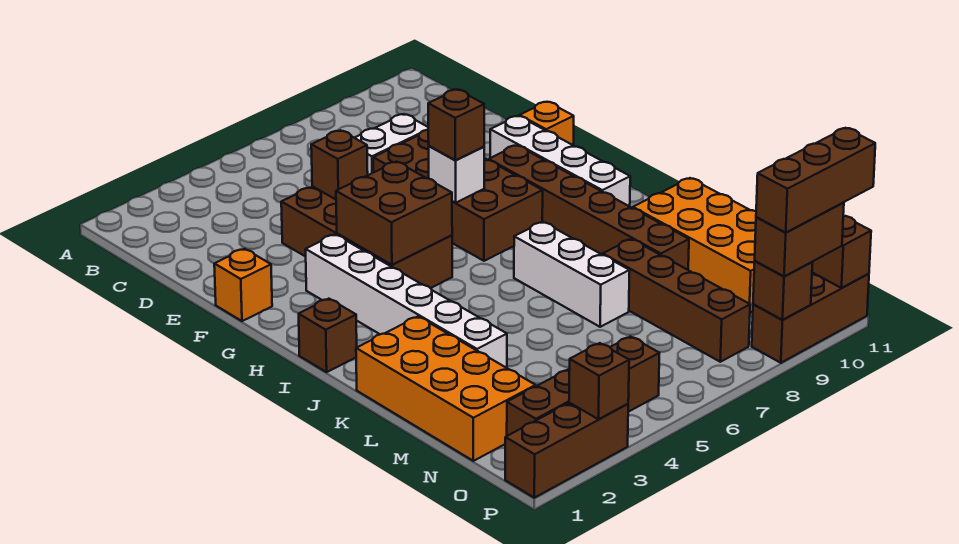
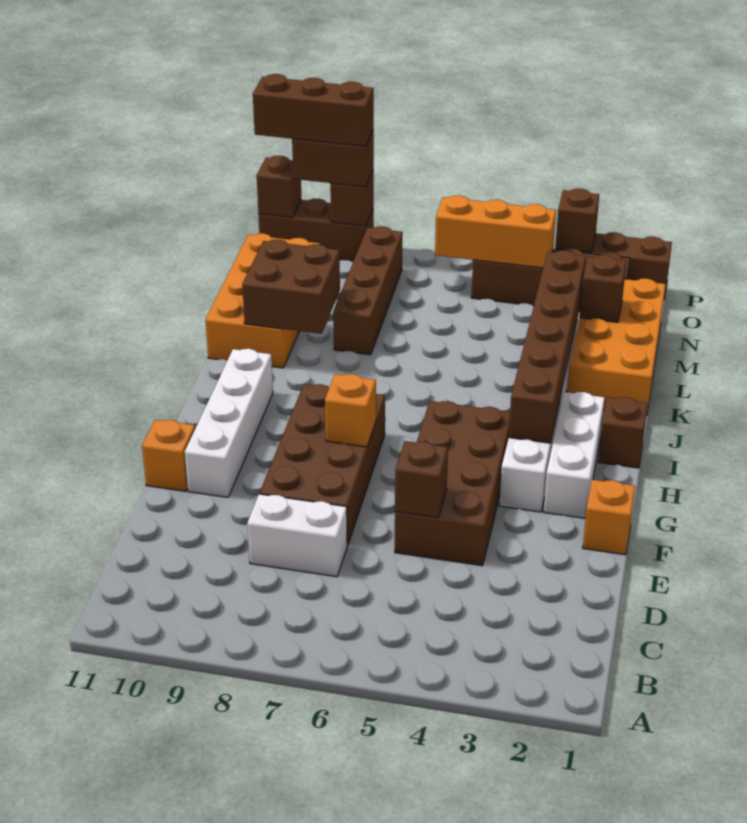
brown brick G4:H5 level 2 -> brown brick K9:L10 level 2
white brick G7 level 2 -> orange brick G7 level 2
brown brick G7 level 3 -> brown brick M2 level 2
brown brick G9:L9 level 1 -> brown brick H3:M3 level 2
white brick J7:L7 level 1 -> white brick G2:I2 level 1
none -> orange brick O4:O6 level 2

